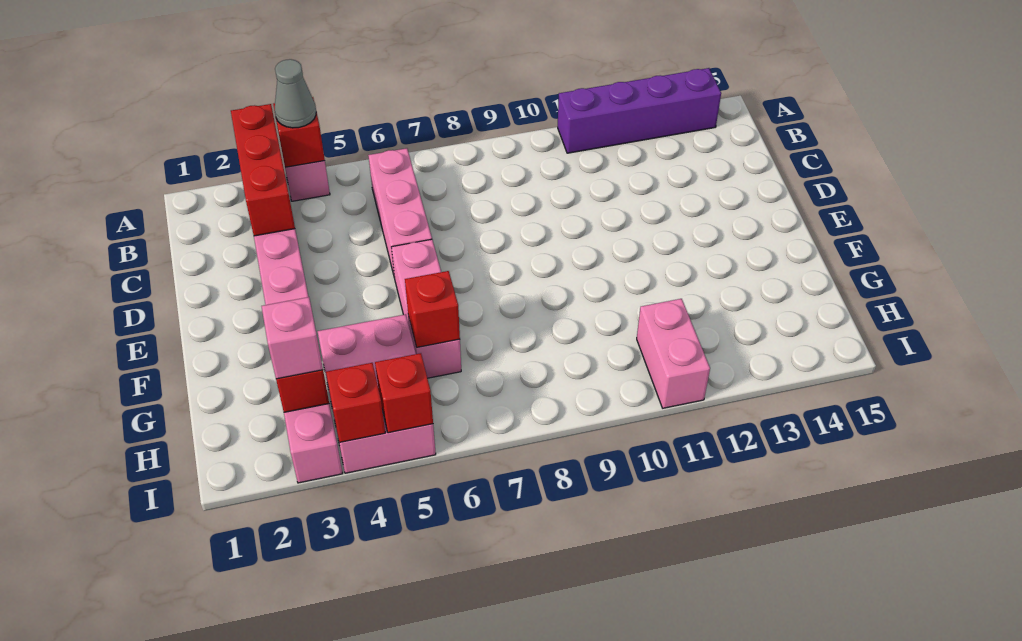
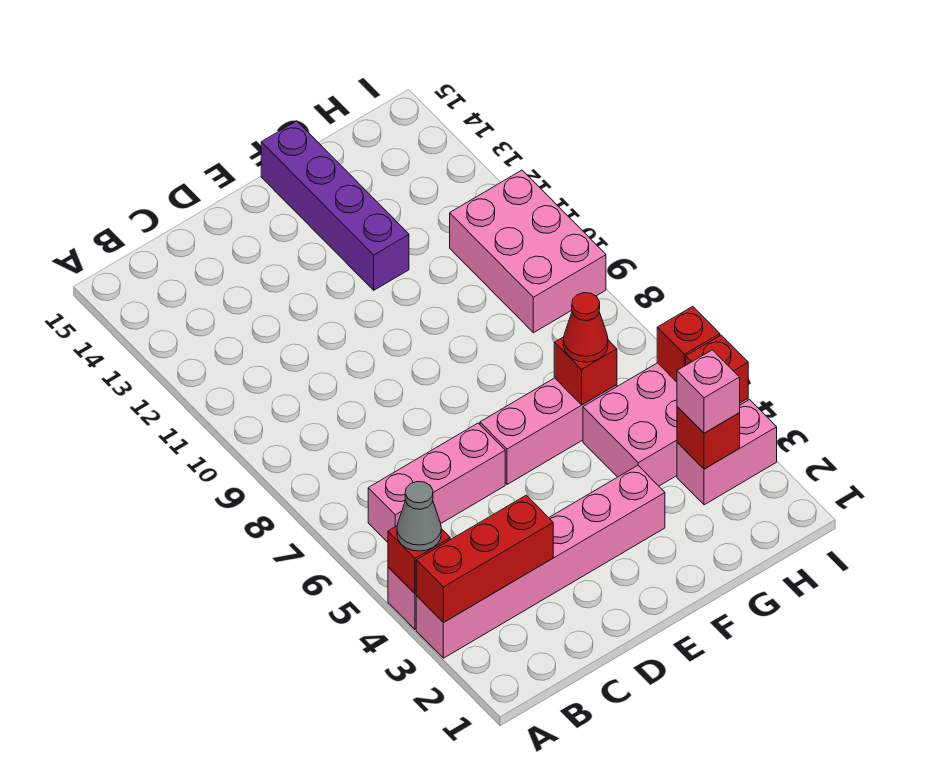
purple brick A11:A14 level 1 -> purple brick F12:F15 level 1
none -> red cone G6 level 3
pink brick H11:I11 level 1 -> pink brick H9:I11 level 1

